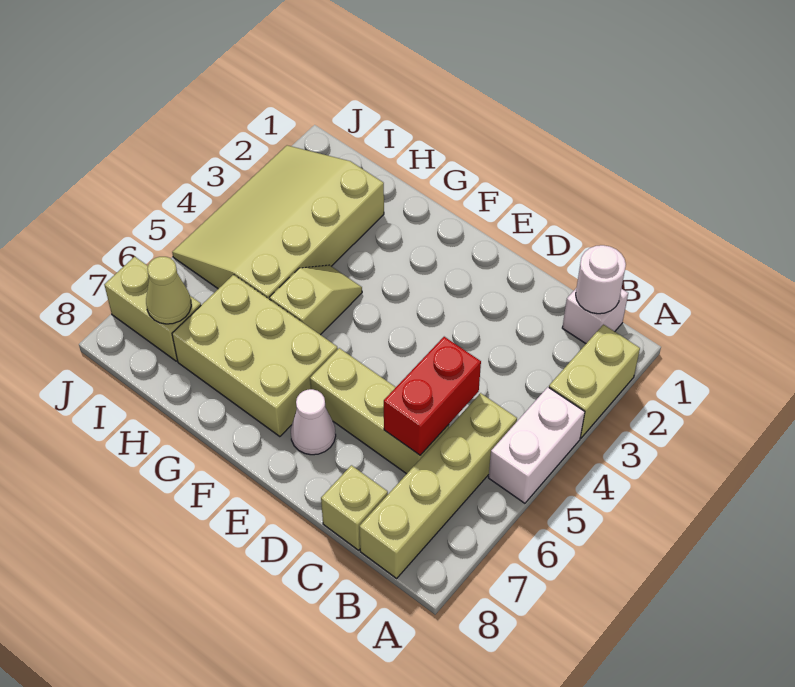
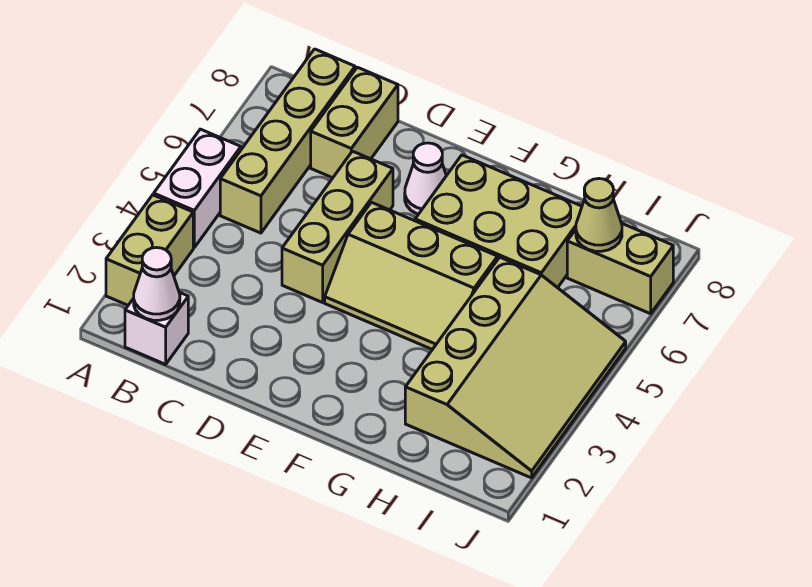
white round brick B1 level 2 -> white cone B1 level 2
red brick C5:C6 level 2 -> none
tan brick C6:E6 level 1 -> tan brick D4:D6 level 1
tan brick C8 level 1 -> tan brick C7:C8 level 1
tan slope G4:G5 level 1 top 5 -> tan slope E4:G5 level 1 top 5

